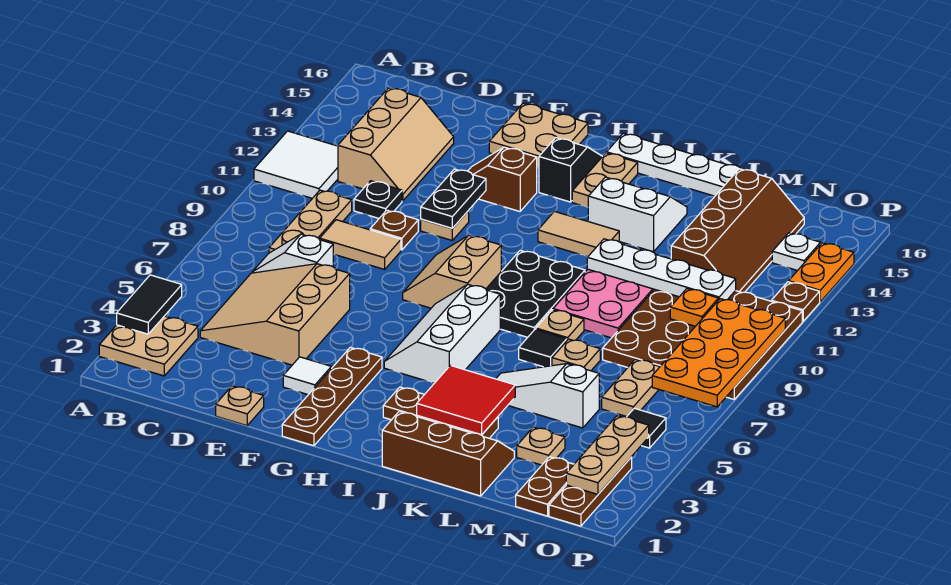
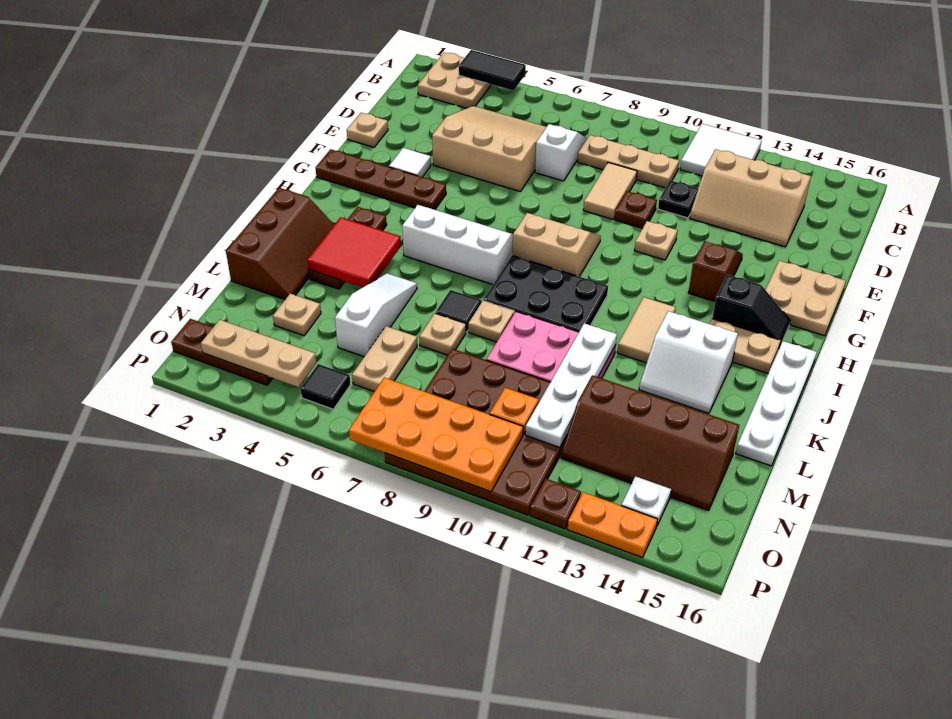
black plate F11:F12 level 2 -> none
white slope J13:K14 level 1 top 13 -> white slope J13:K14 level 1 top J
brown plate N1:N2 level 1 -> none
tan plate N6:N7 level 1 -> tan plate M6:N6 level 1

